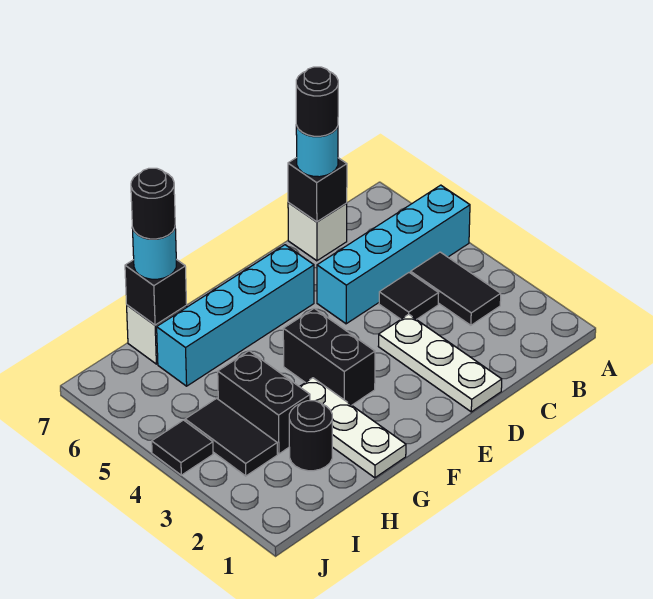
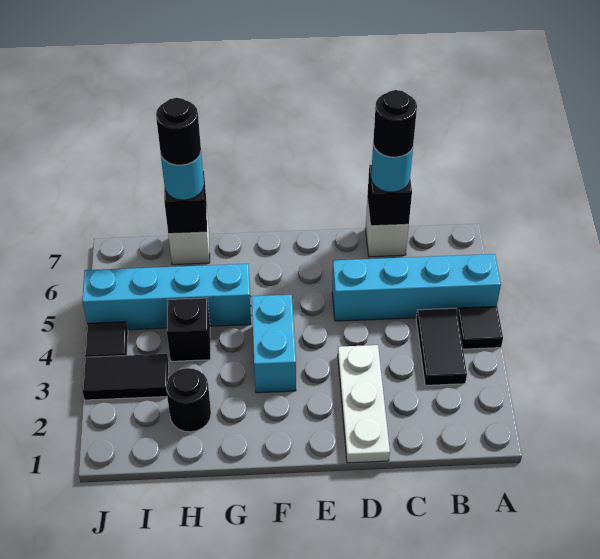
black tile C4 level 1 -> black tile A4 level 1
cyan brick E6:H6 level 1 -> cyan brick G5:J5 level 1
black brick F3:F4 level 1 -> cyan brick F3:F4 level 1
white plate G1:G3 level 1 -> none
black brick H3:H4 level 1 -> black brick H4 level 1
black tile I3:I4 level 1 -> black tile I3:J3 level 1

